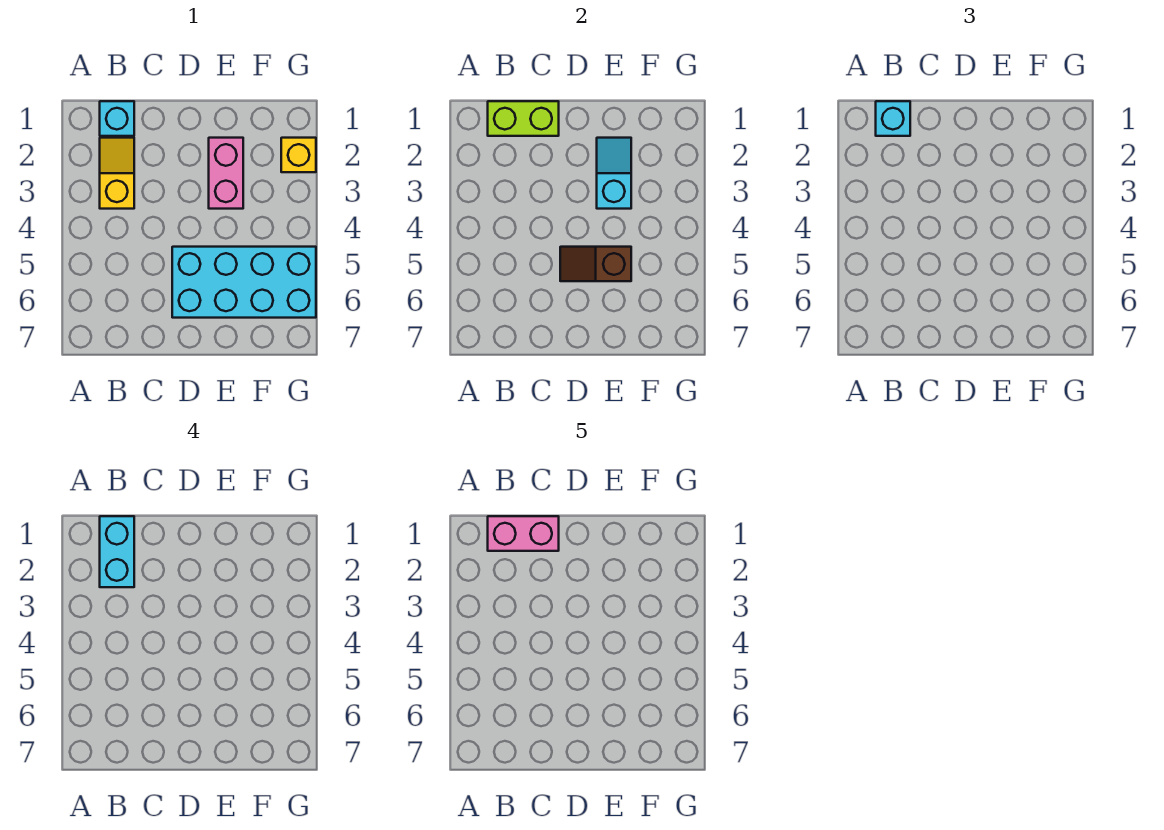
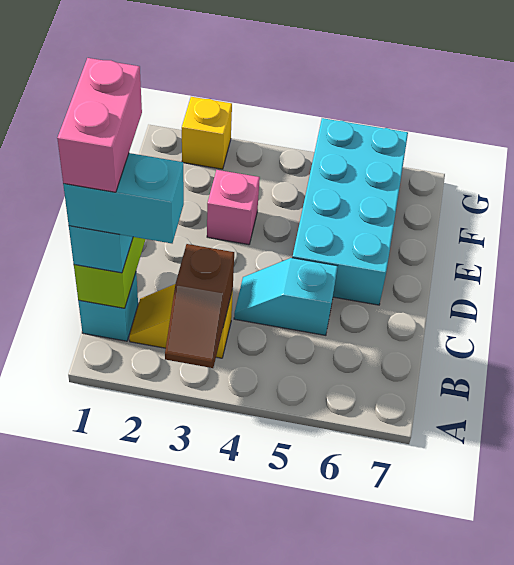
brown slope D5:E5 level 2 top E -> brown slope A3:B3 level 2 top B
pink brick E2:E3 level 1 -> pink brick E3 level 1
cyan slope E2:E3 level 2 top 3 -> cyan slope C4:C5 level 1 top 5

